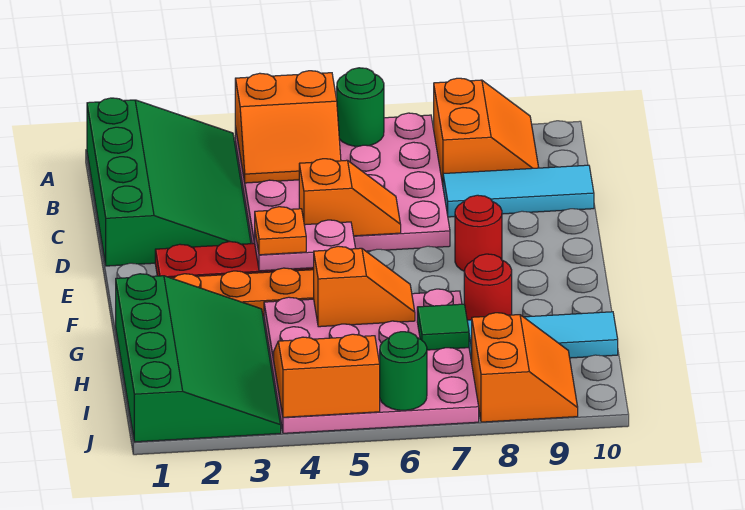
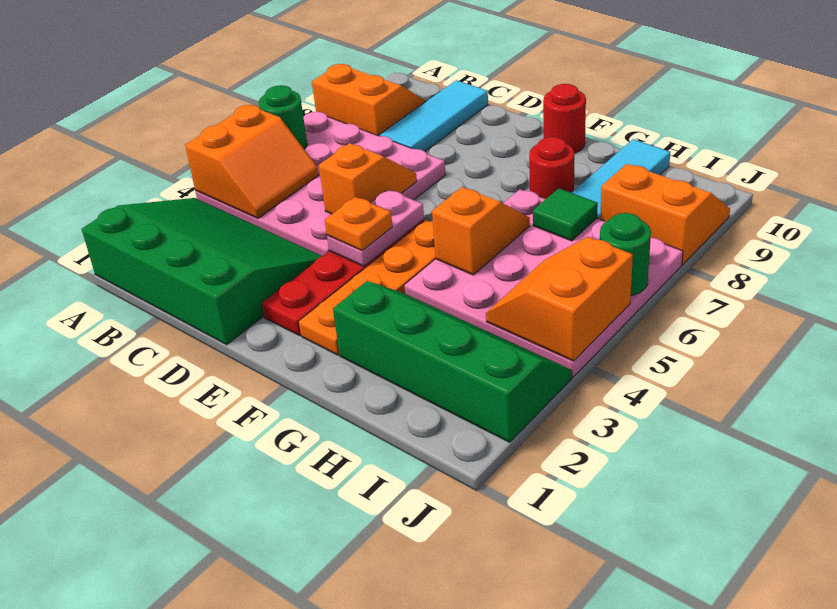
red round brick E8 level 1 -> red round brick F10 level 1
green slope G1:J3 level 1 top 1 -> green slope G2:J3 level 1 top 2

